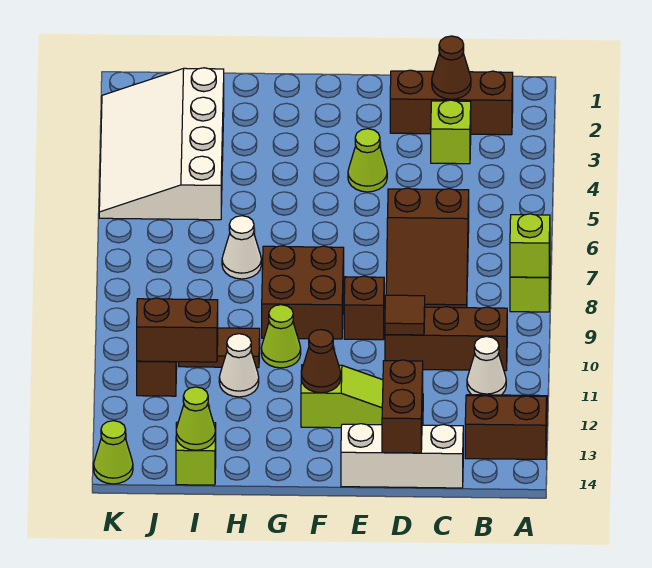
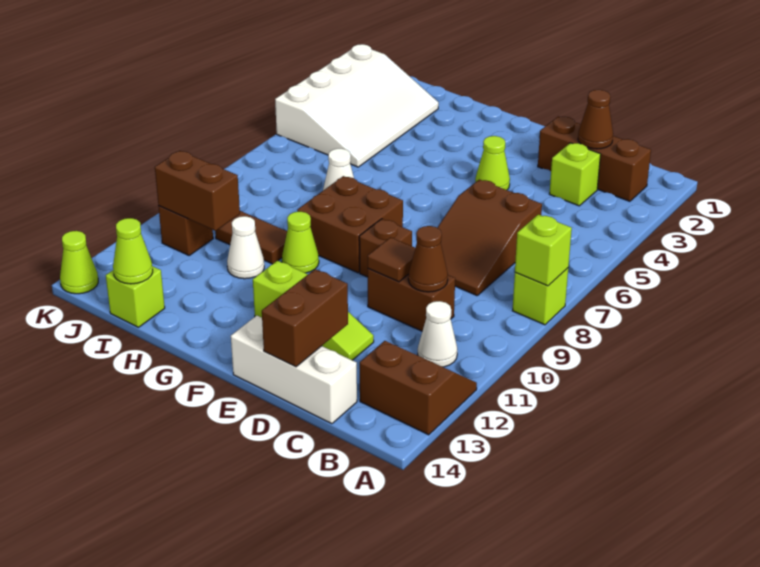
brown brick B10:D10 level 1 -> brown brick C10:D10 level 1
brown cone F12 level 2 -> brown cone C10 level 2
white slope I2:K5 level 1 top I -> white slope I2:K5 level 1 top K

